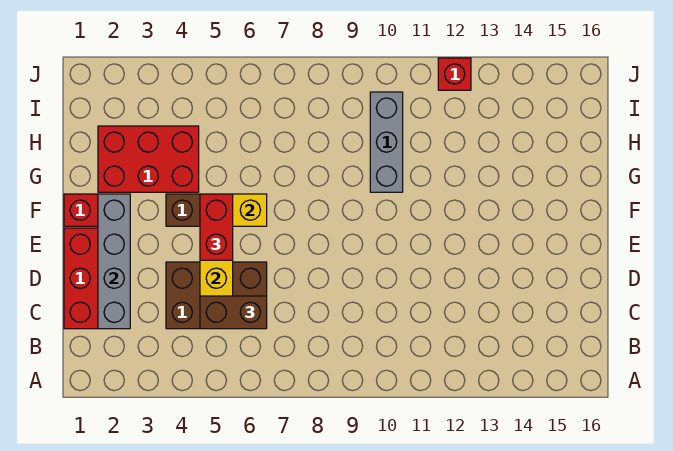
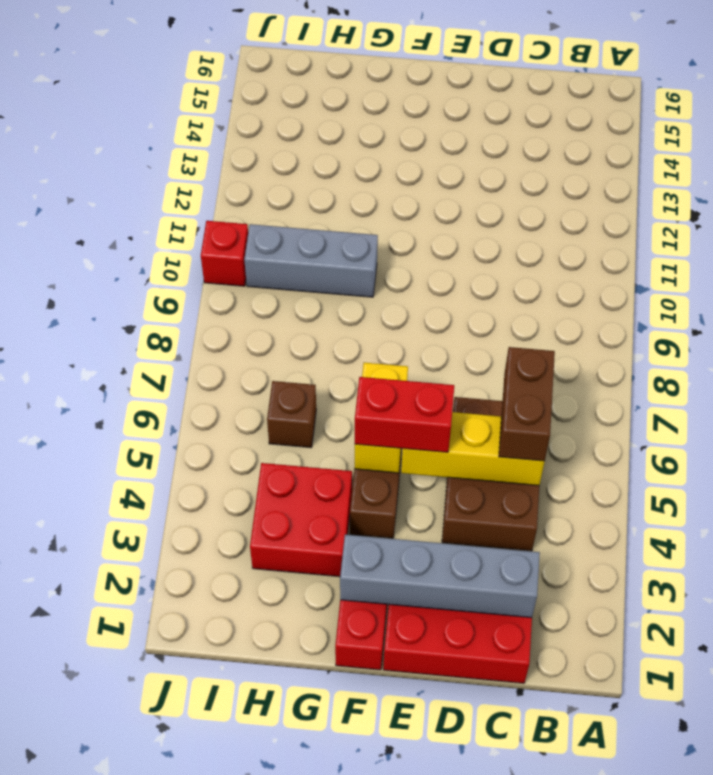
red brick G2:H4 level 1 -> red brick G3:H4 level 1
none -> brown brick H6 level 1
red brick J12 level 1 -> red brick J10 level 1

